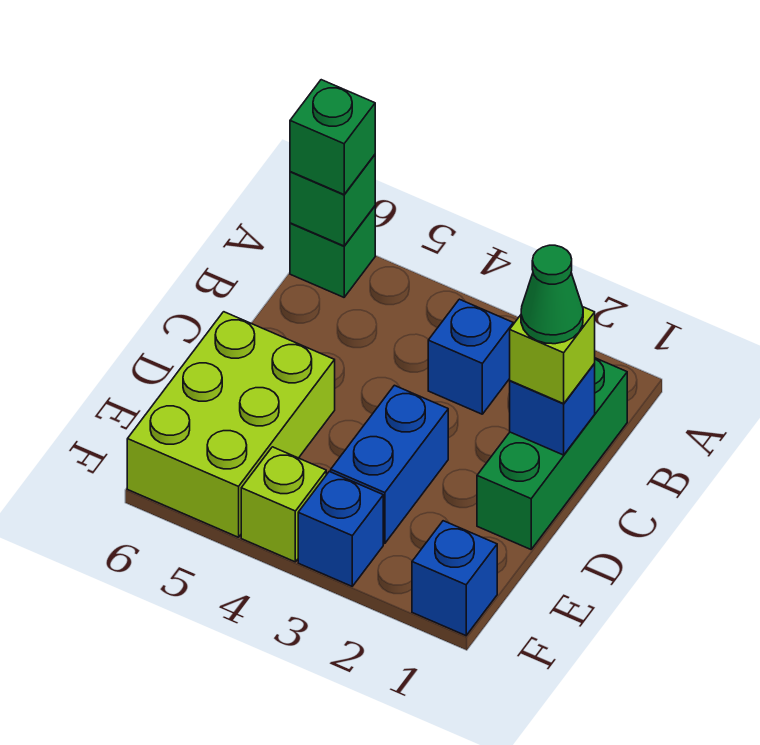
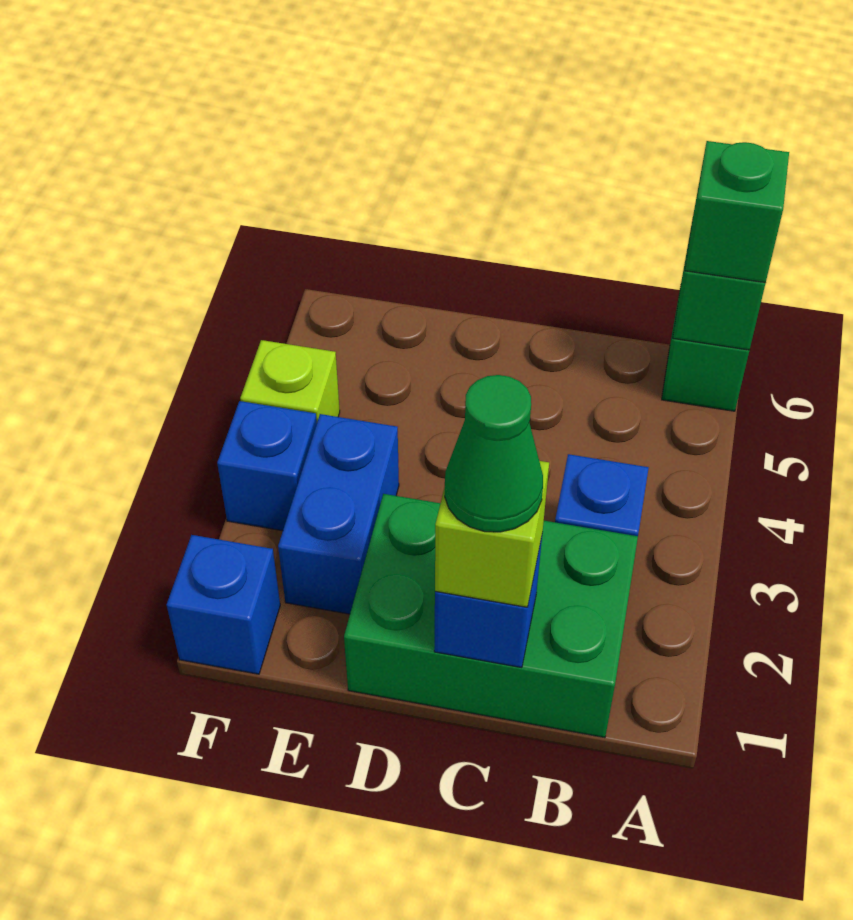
green brick B1:D1 level 1 -> green brick B1:D2 level 1
blue brick D3:E3 level 1 -> blue brick E2:E3 level 1
lime brick D5:F6 level 1 -> none

